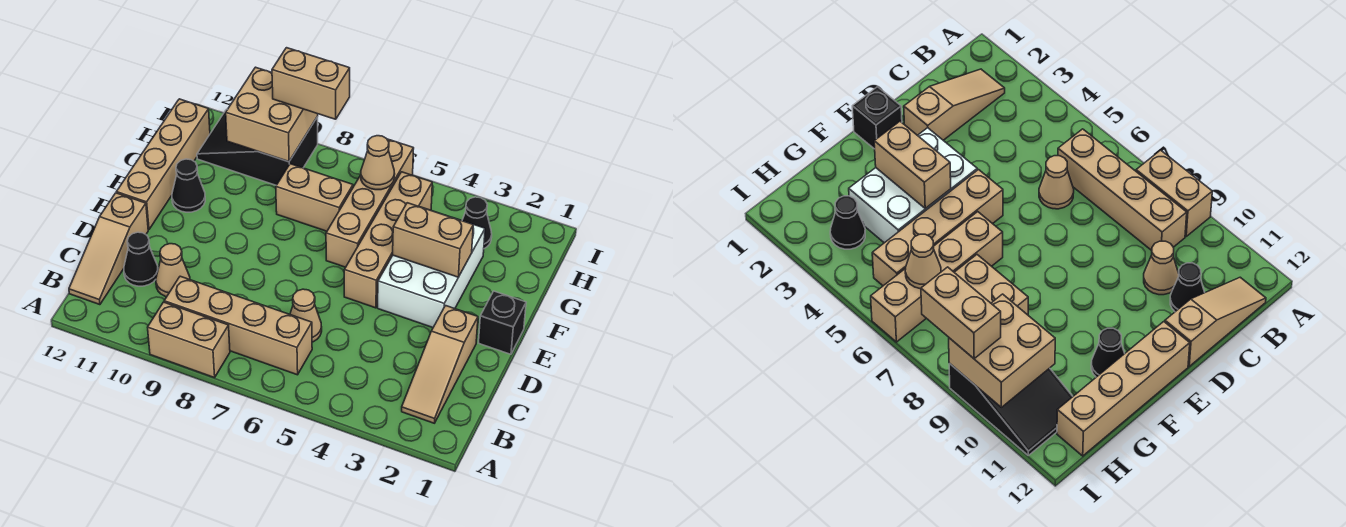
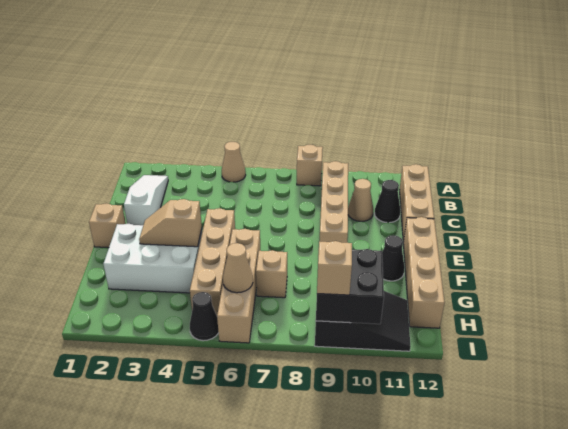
tan brick A8:A9 level 1 -> tan brick A8 level 1
tan slope B2:D2 level 1 top D -> white slope B2:D2 level 1 top D
tan brick B6:B9 level 1 -> tan brick B9:E9 level 1
tan slope B12:D12 level 1 top D -> tan brick B12:D12 level 1
tan cone C6 level 1 -> tan cone A5 level 1
black brick E1 level 1 -> tan brick E1 level 1
white brick E3:G4 level 1 -> white brick F2:G4 level 1
tan brick F3:F4 level 2 -> tan slope F3:F4 level 2 top 4
tan brick G7:G8 level 1 -> tan brick G7 level 1
black cone H3 level 1 -> black cone I5 level 1
tan brick H9:I10 level 2 -> black brick H9:I10 level 2
tan brick I8:I9 level 3 -> tan brick I9 level 3

